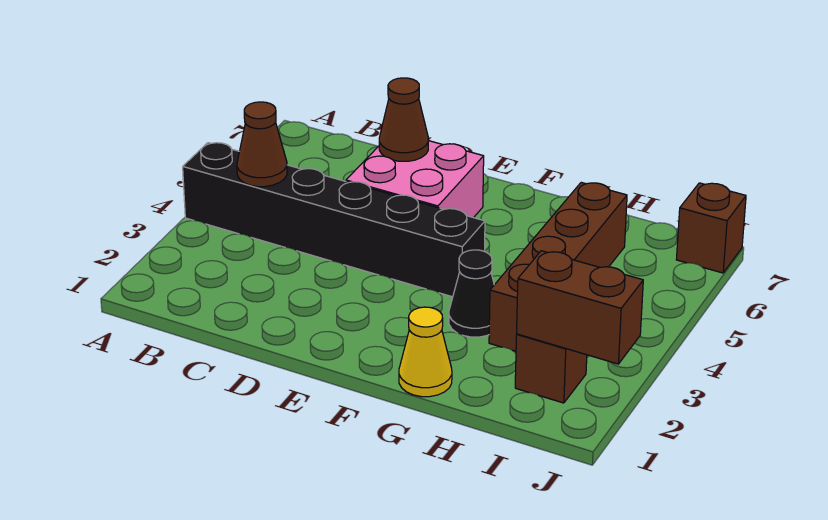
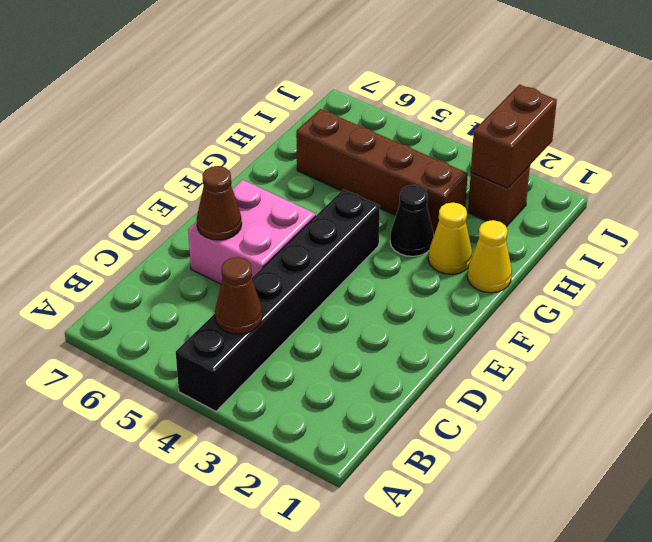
none -> yellow cone G2 level 1
brown brick J7 level 1 -> none

